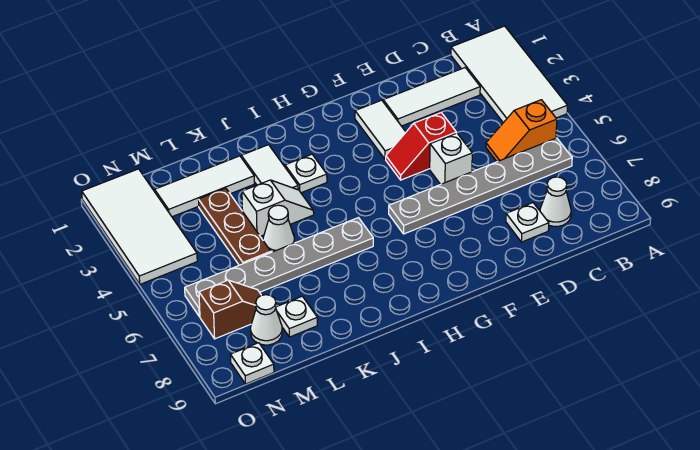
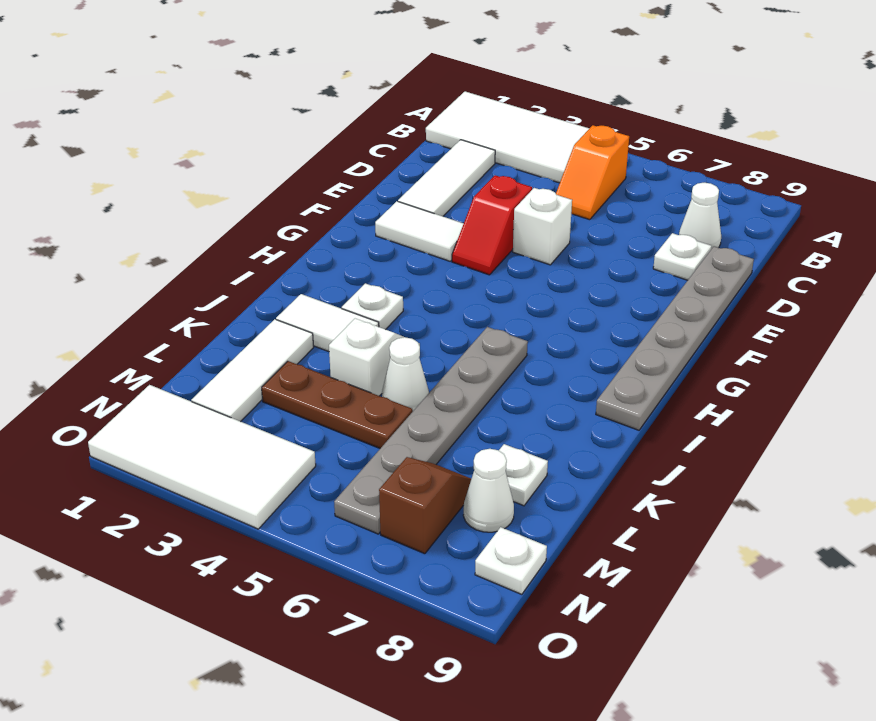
grey plate B6:G6 level 1 -> grey plate D9:I9 level 1

